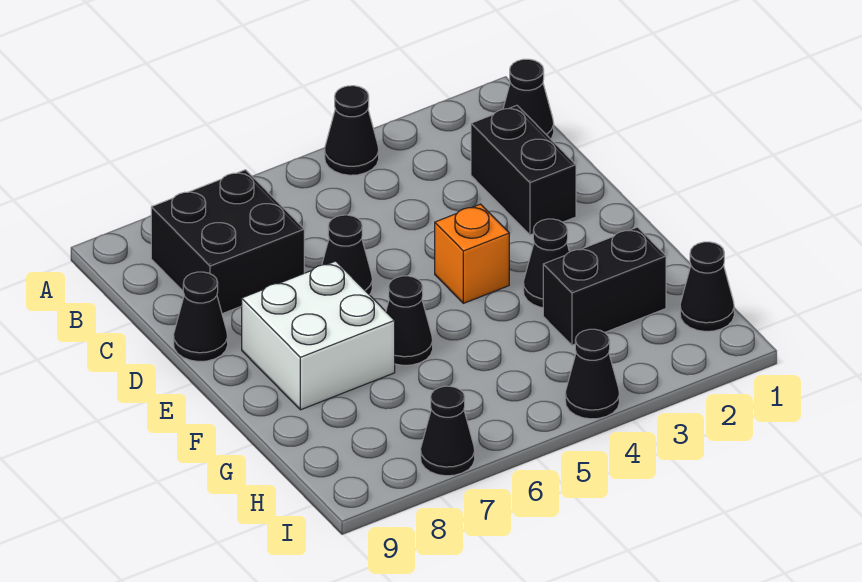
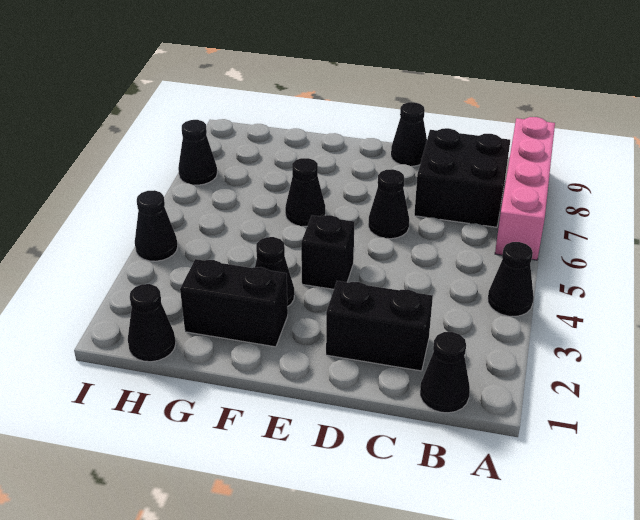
none -> pink brick A6:A9 level 1
orange brick E4 level 1 -> black brick E4 level 1
white brick E7:F8 level 1 -> none
black brick G2:G3 level 1 -> black brick F2:G2 level 1

